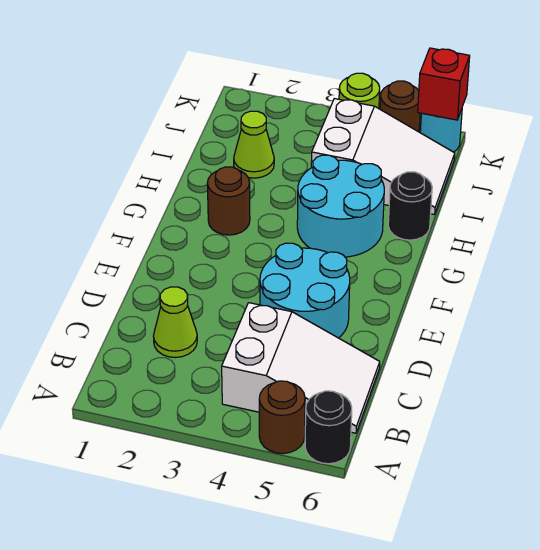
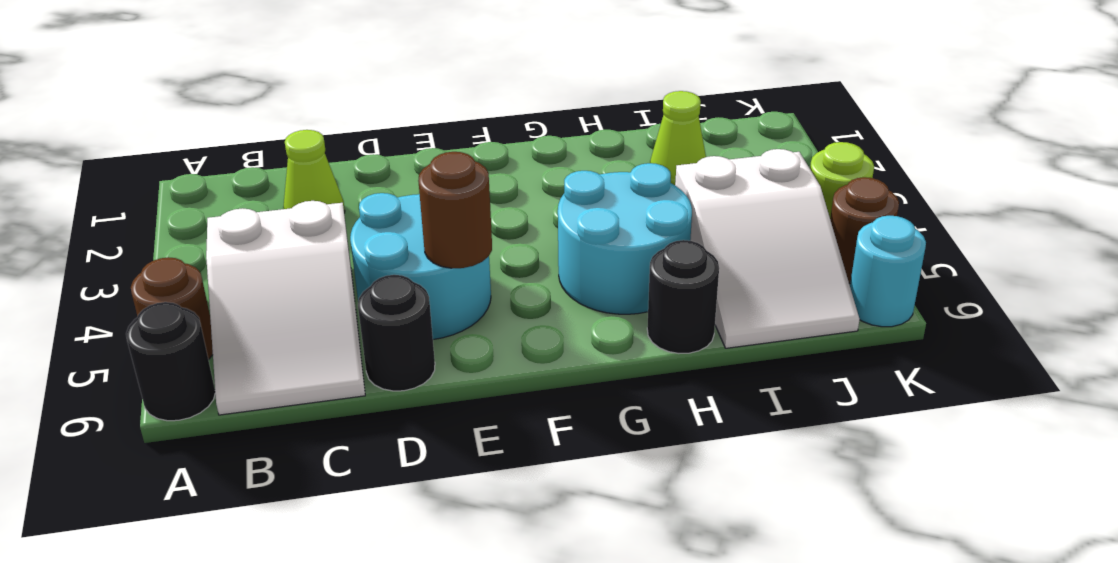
none -> black round brick D6 level 1
brown round brick G2 level 1 -> brown round brick E5 level 2
red brick K6 level 2 -> none

